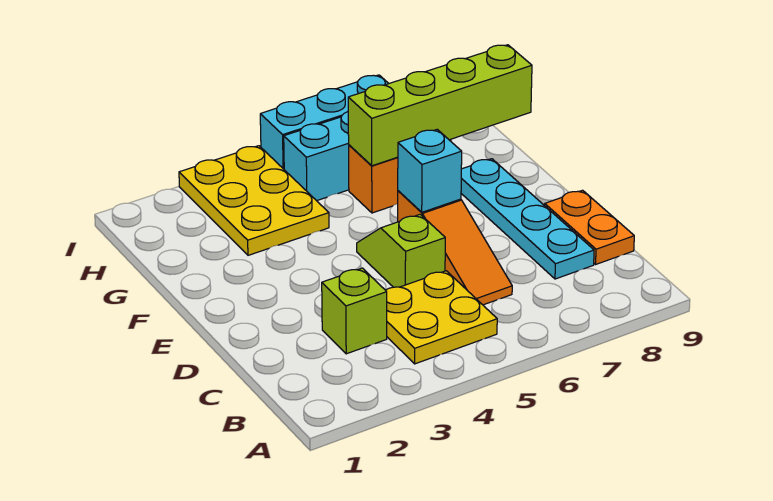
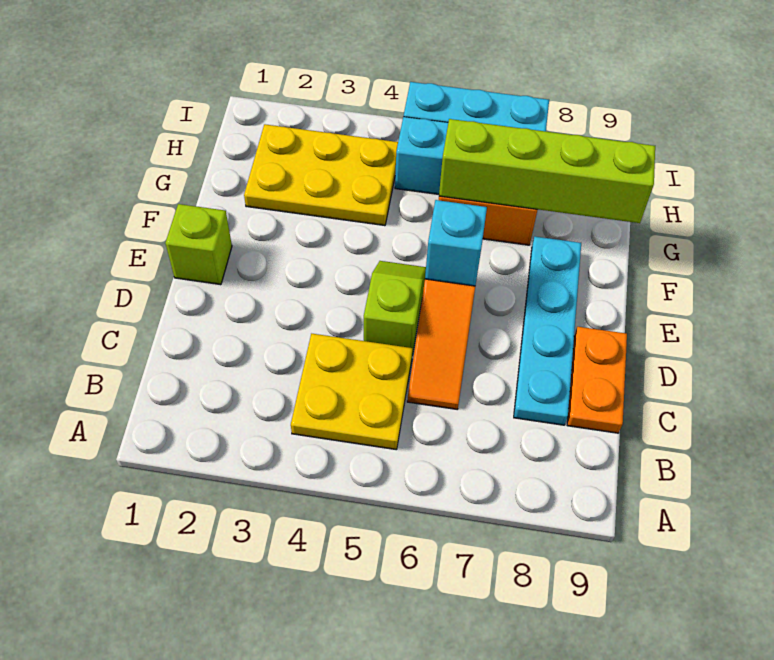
lime brick C3 level 1 -> lime brick E1 level 1
yellow plate G3:I4 level 1 -> yellow plate G2:H4 level 1

